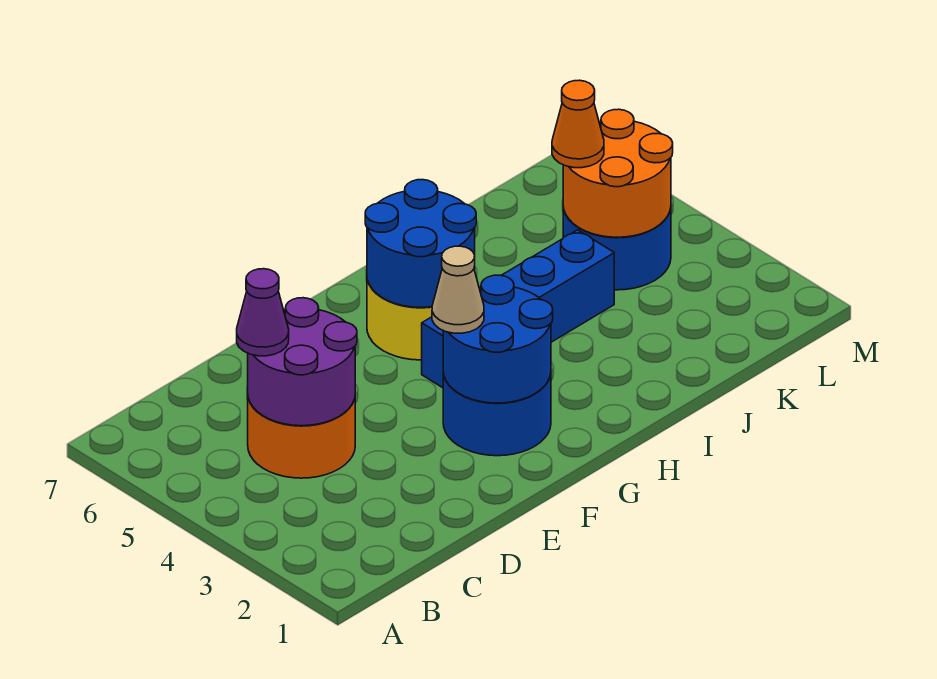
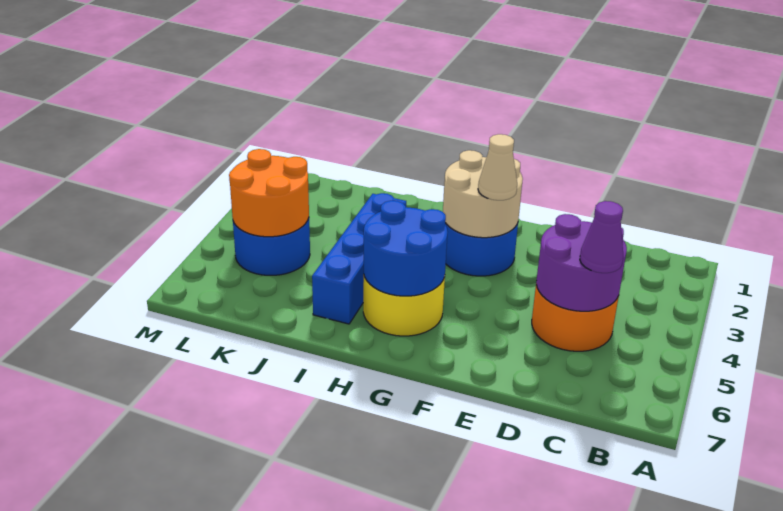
blue round brick F2:G3 level 2 -> tan round brick F2:G3 level 2
blue brick G4:J4 level 1 -> blue brick I3:I6 level 1
orange cone K5 level 3 -> none

